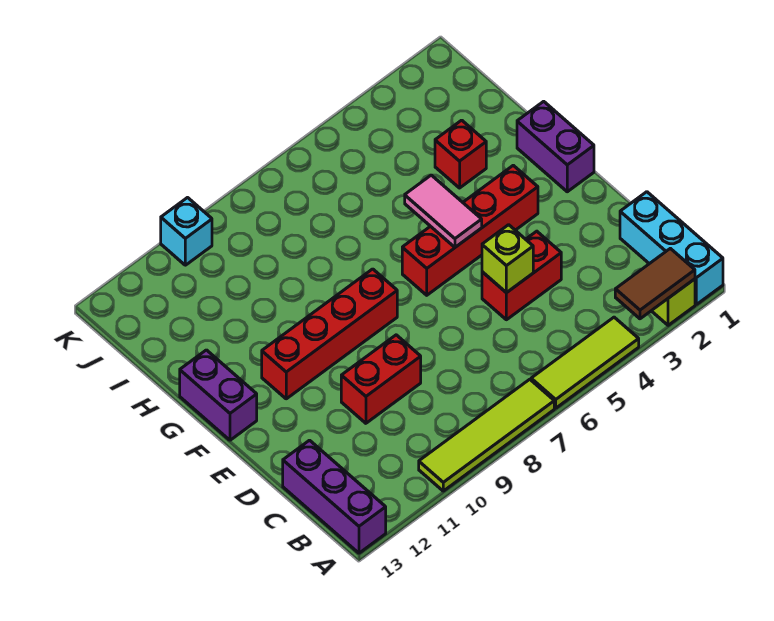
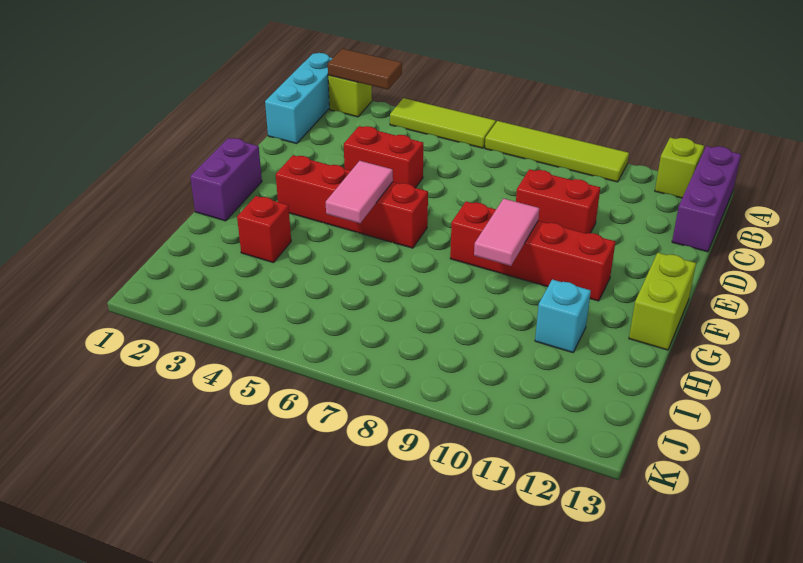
lime brick D5 level 2 -> lime brick A12 level 1
none -> pink tile F9:G9 level 2
purple brick F13:G13 level 1 -> lime brick F13:G13 level 1
cyan brick K10 level 1 -> cyan brick H11 level 1

